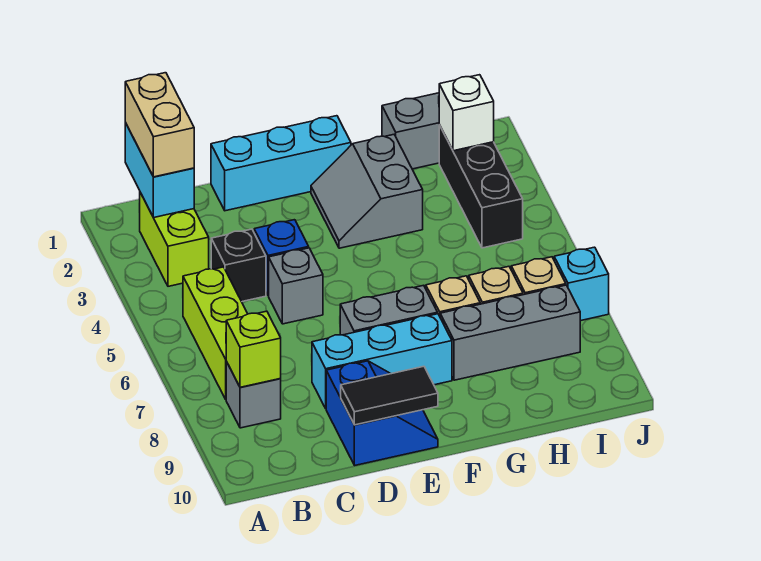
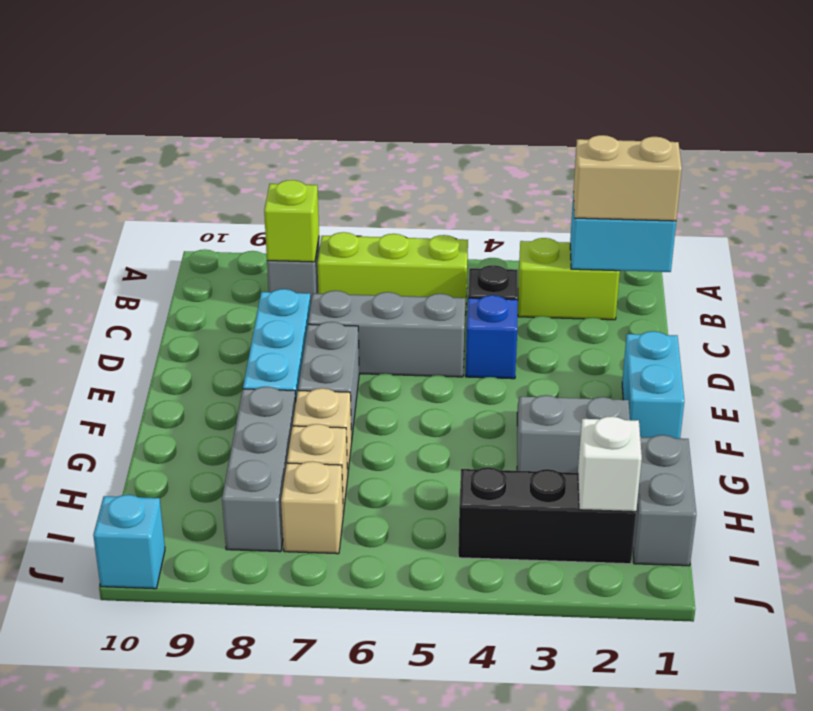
cyan brick D1:F1 level 1 -> cyan brick E1:F1 level 1
grey brick D5 level 1 -> grey brick D5:D7 level 1
blue slope D9:E10 level 1 top D -> none
black tile D10:E10 level 2 -> none
cyan brick J7 level 1 -> cyan brick J10 level 1

